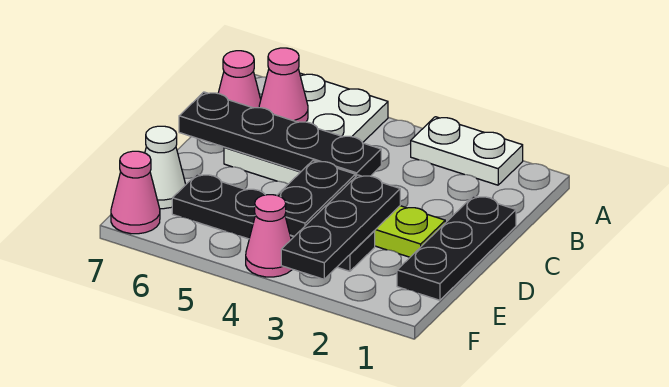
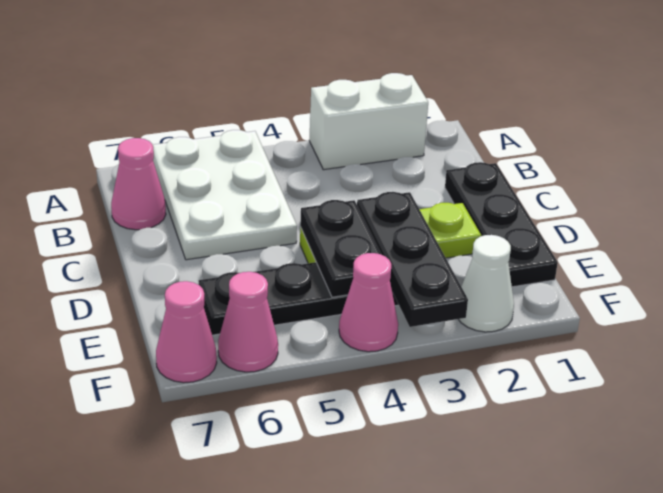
white plate A2:A3 level 1 -> white brick A2:A3 level 1
pink cone B6 level 2 -> pink cone F6 level 1
black plate C4:C7 level 2 -> none
white cone E7 level 1 -> white cone F2 level 1

